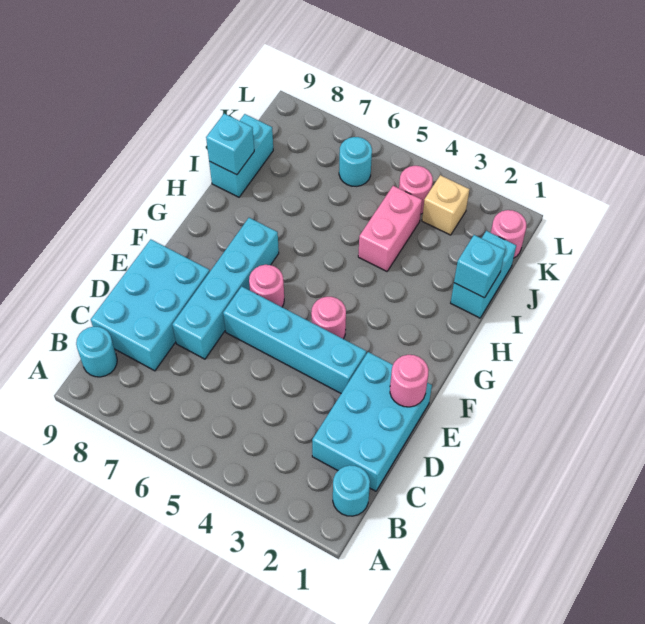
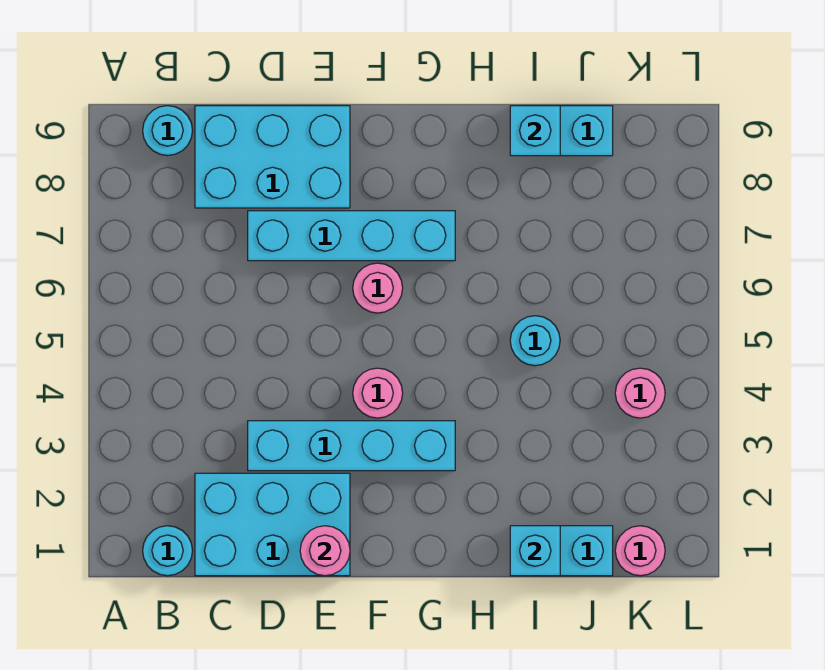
cyan brick E3:E6 level 1 -> cyan brick D3:G3 level 1
pink brick I4:J4 level 1 -> none
tan brick K3 level 1 -> none
cyan round brick K6 level 1 -> cyan round brick I5 level 1

